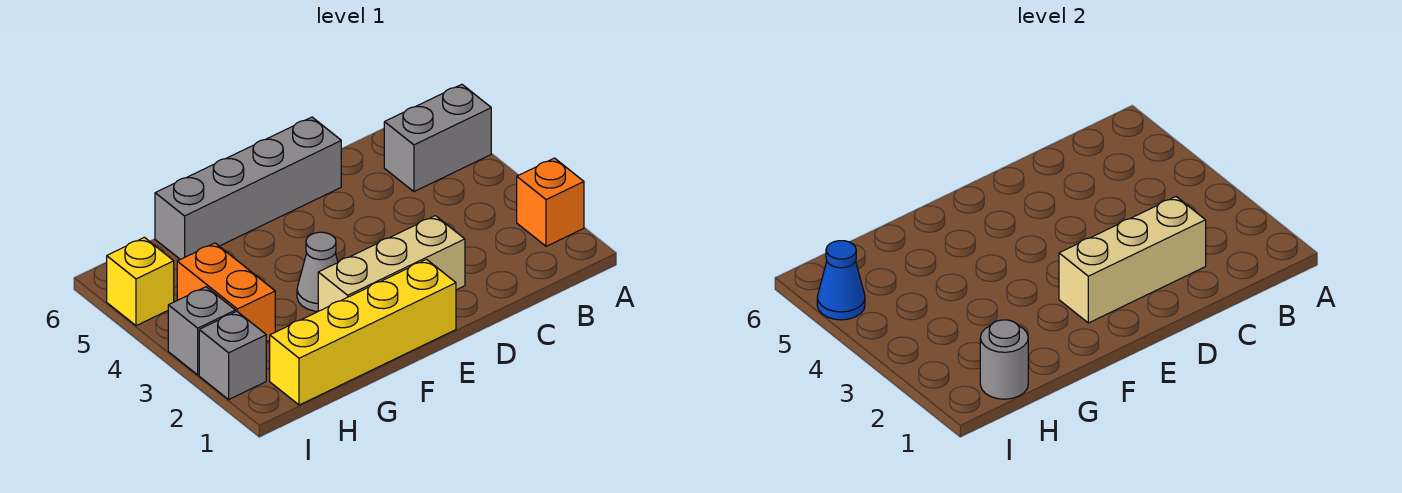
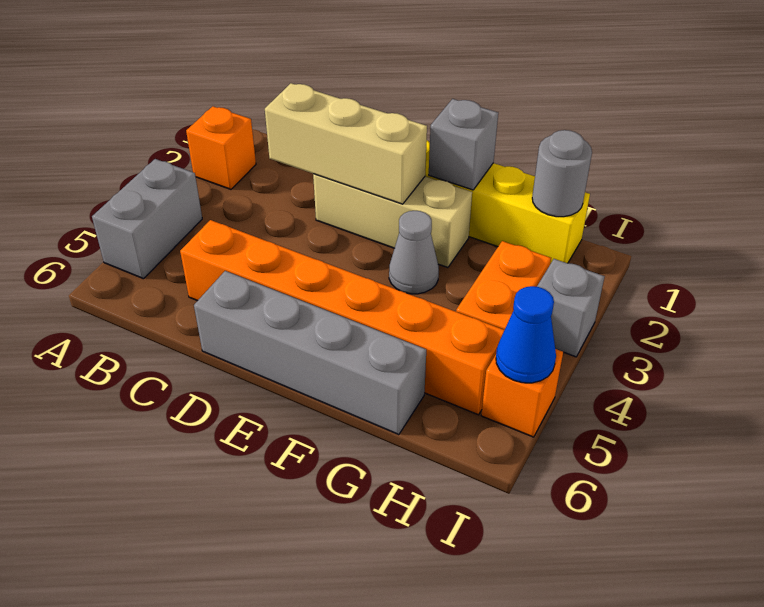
grey brick A5:B5 level 1 -> grey brick A4:A5 level 1
none -> orange brick C5:H5 level 1
grey brick I2 level 1 -> grey brick F1 level 2
yellow brick I5 level 1 -> orange brick I5 level 1

